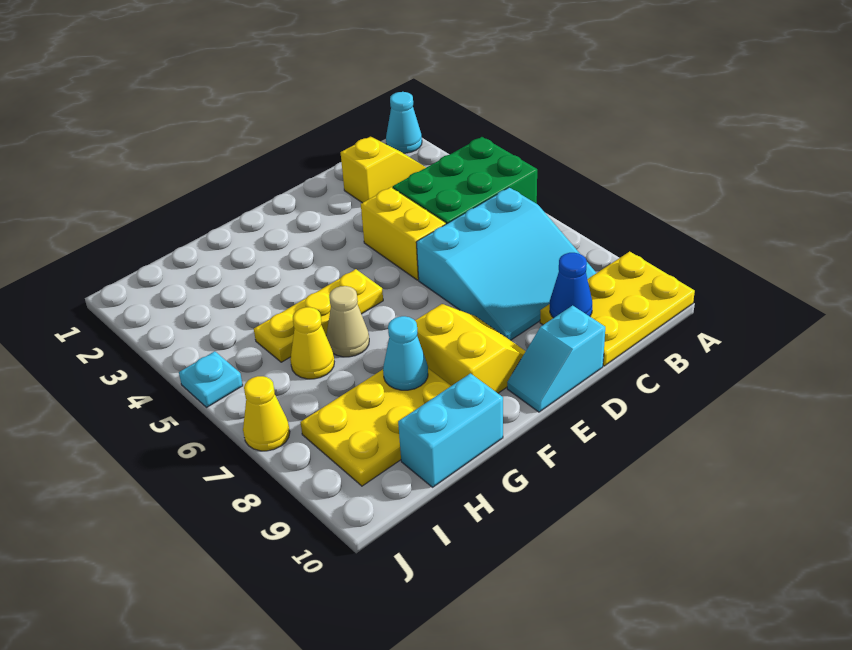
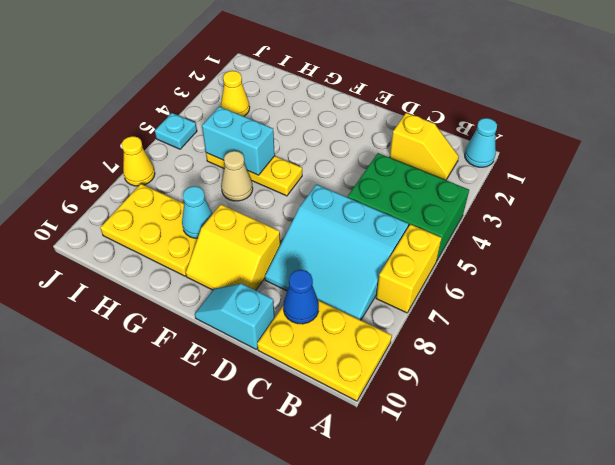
yellow brick D4:D5 level 1 -> yellow brick A6:A7 level 1
yellow slope E8:F9 level 1 top F -> yellow slope E8:F9 level 1 top 8
cyan brick G10:H10 level 1 -> cyan brick G5:H5 level 2
yellow cone H6 level 1 -> yellow cone I3 level 1

